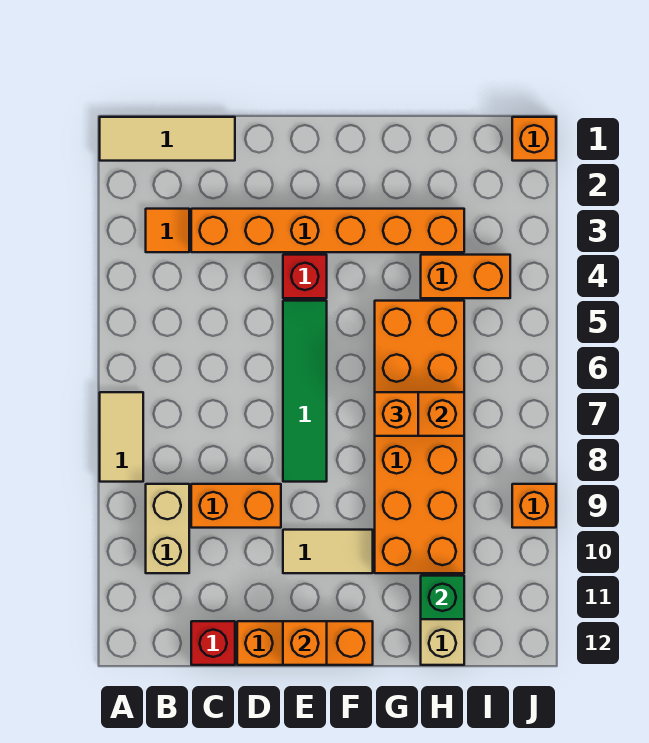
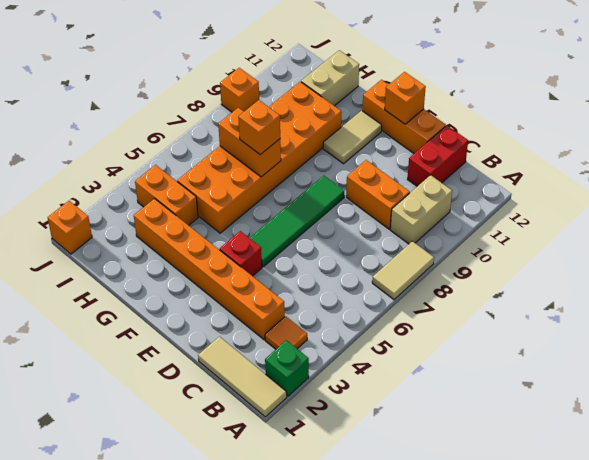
red brick C12 level 1 -> red brick C11:C12 level 1
tan tile E10:F10 level 1 -> tan tile F10:F11 level 1
green brick H11 level 2 -> green brick A2 level 1

